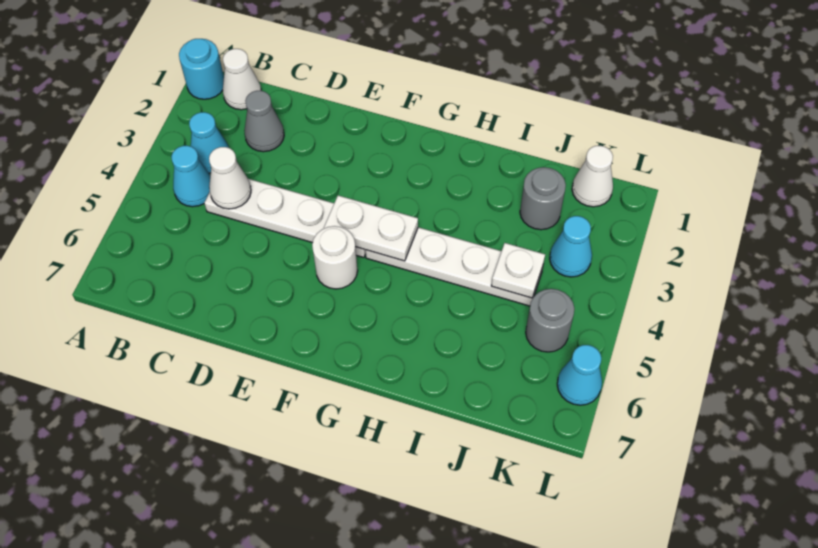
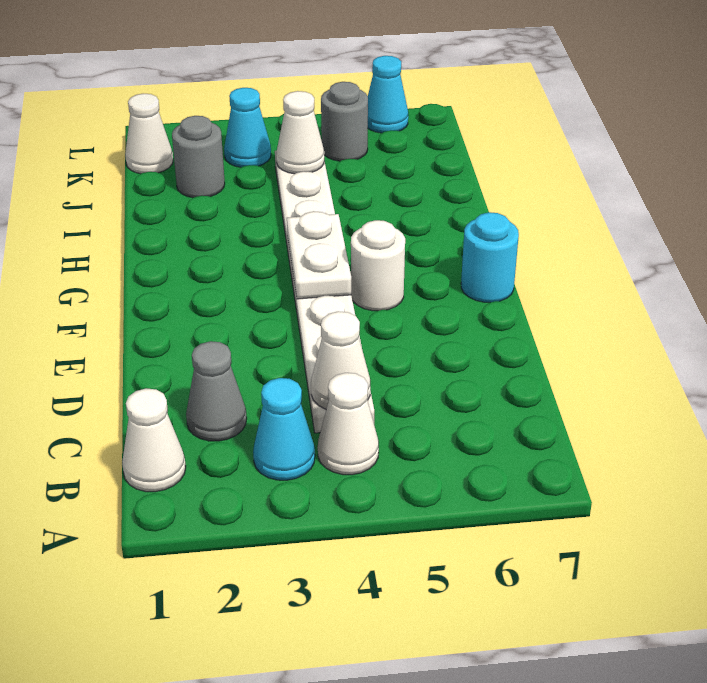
cyan round brick A1 level 1 -> cyan round brick F7 level 1
cyan cone B4 level 1 -> white cone B4 level 1
white plate J4 level 2 -> white cone J4 level 2

